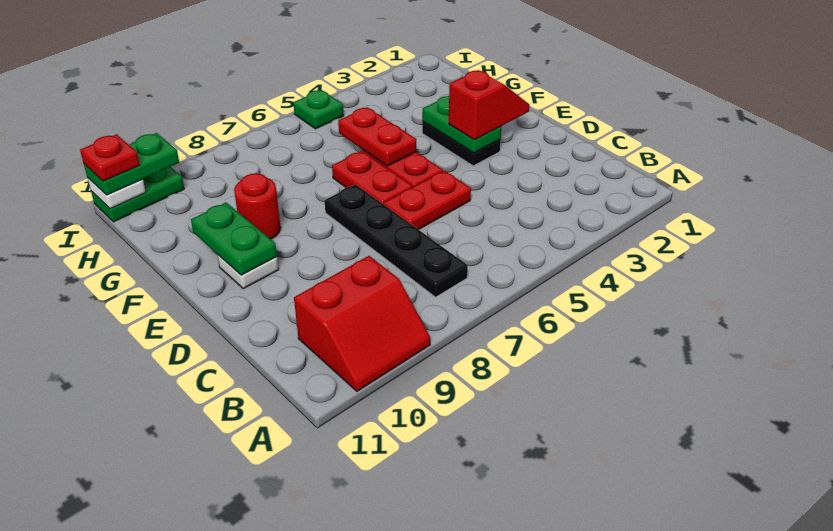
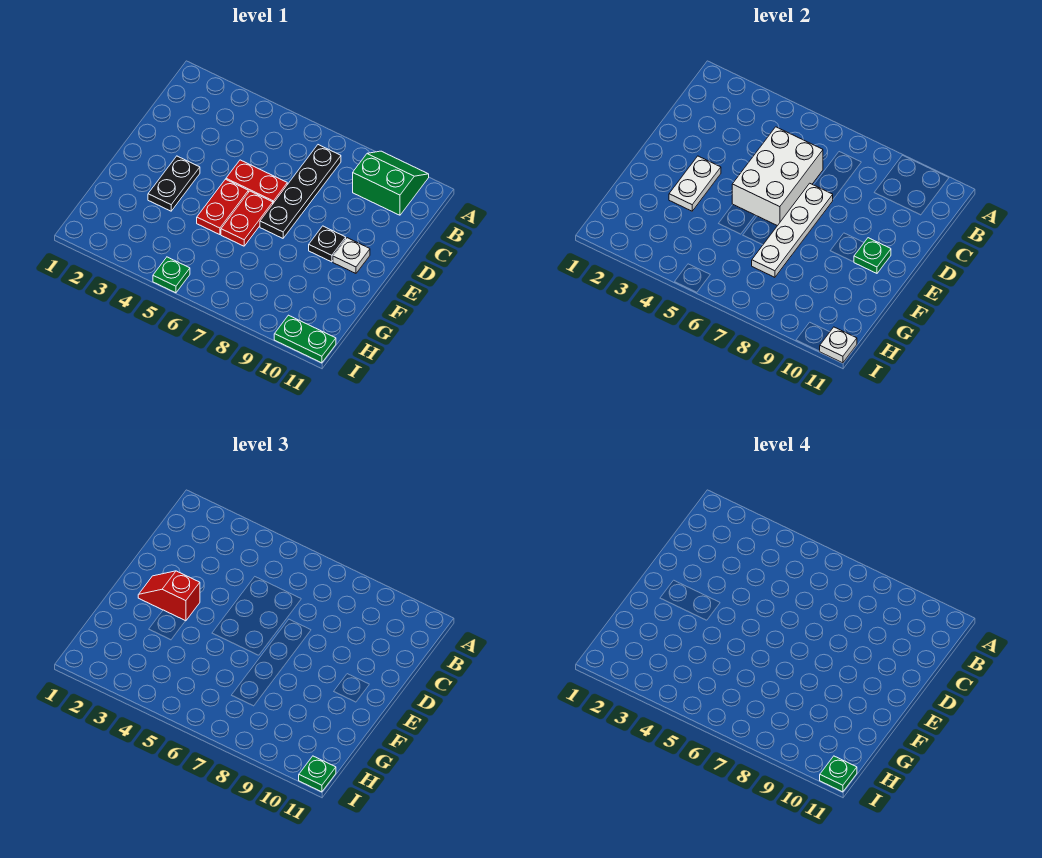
red slope A9:B10 level 1 top B -> green slope A9:B10 level 1 top B
none -> white brick C5:E6 level 2
none -> white plate D7:G7 level 2
green plate E3:F3 level 2 -> white plate E3:F3 level 2
none -> black plate E9 level 1
green plate E10:F10 level 2 -> green plate E10 level 2
red plate F5:G5 level 2 -> none
red round brick F9 level 1 -> none
green plate I10:I11 level 3 -> green plate I11 level 3
red plate I11 level 4 -> green plate I11 level 4

